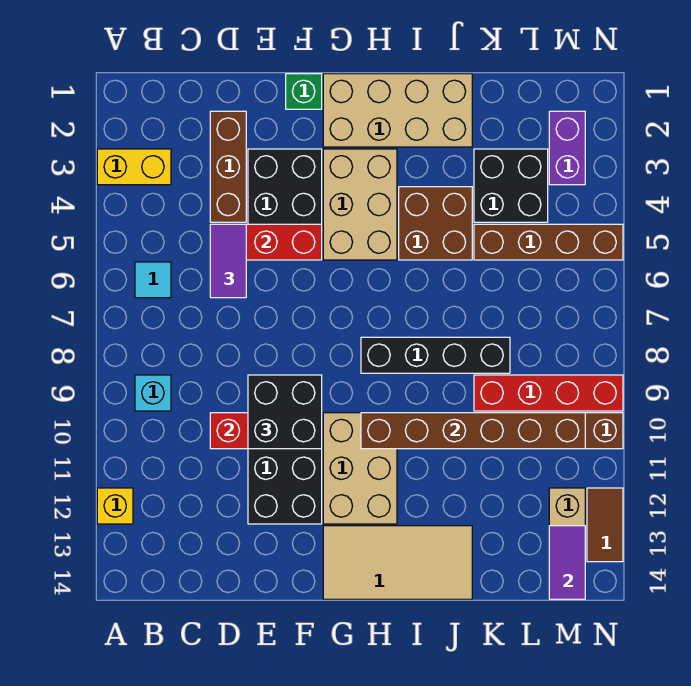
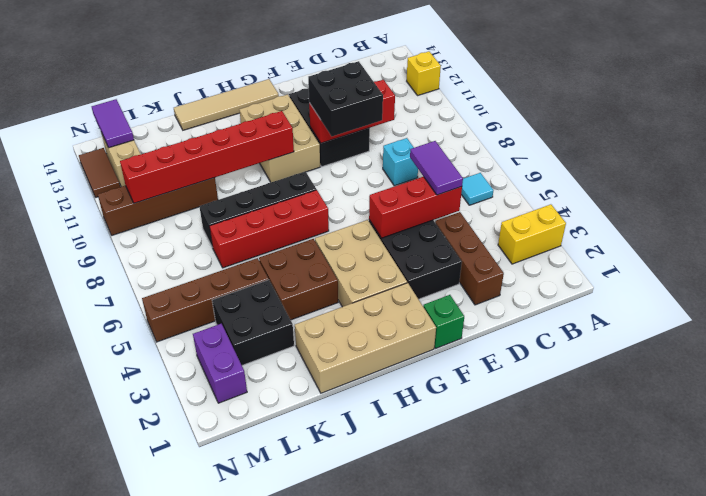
cyan brick B9 level 1 -> cyan brick D8 level 1
tan tile G13:J14 level 1 -> tan tile G14:J14 level 1
brown brick H10:M10 level 2 -> red brick H10:M10 level 2
red brick K9:N9 level 1 -> red brick H7:K7 level 1

